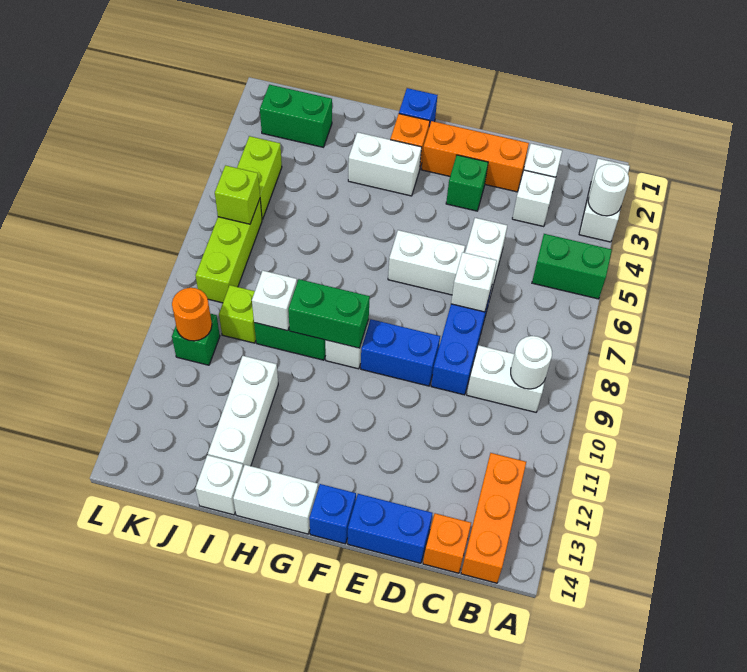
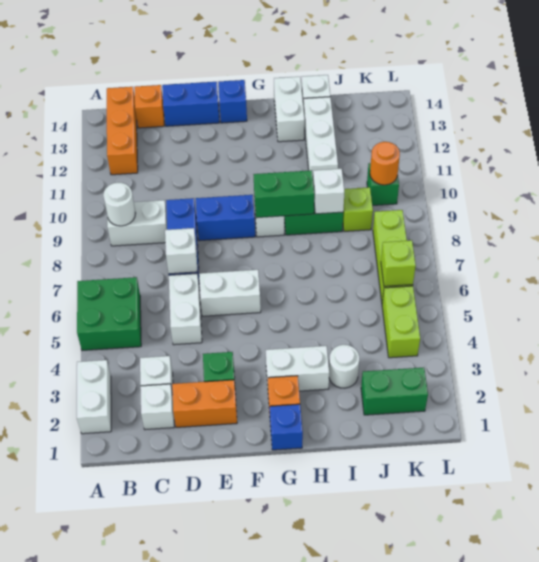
white round brick A3 level 2 -> white round brick I3 level 1
green brick A5:B5 level 1 -> green brick A5:B6 level 1
orange brick D2:F2 level 1 -> orange brick D2:E2 level 1
white brick G14:H14 level 1 -> white brick H13:H14 level 1

